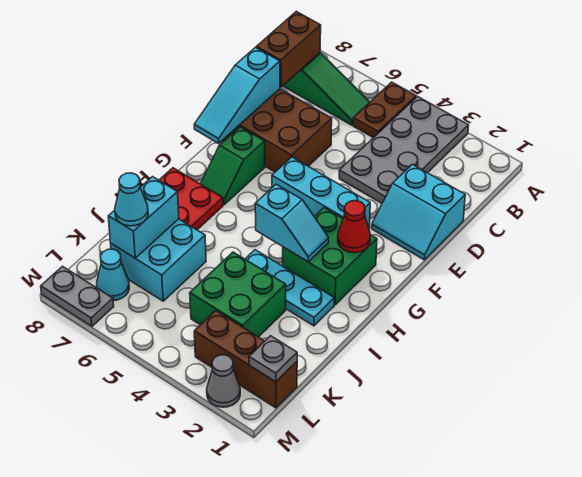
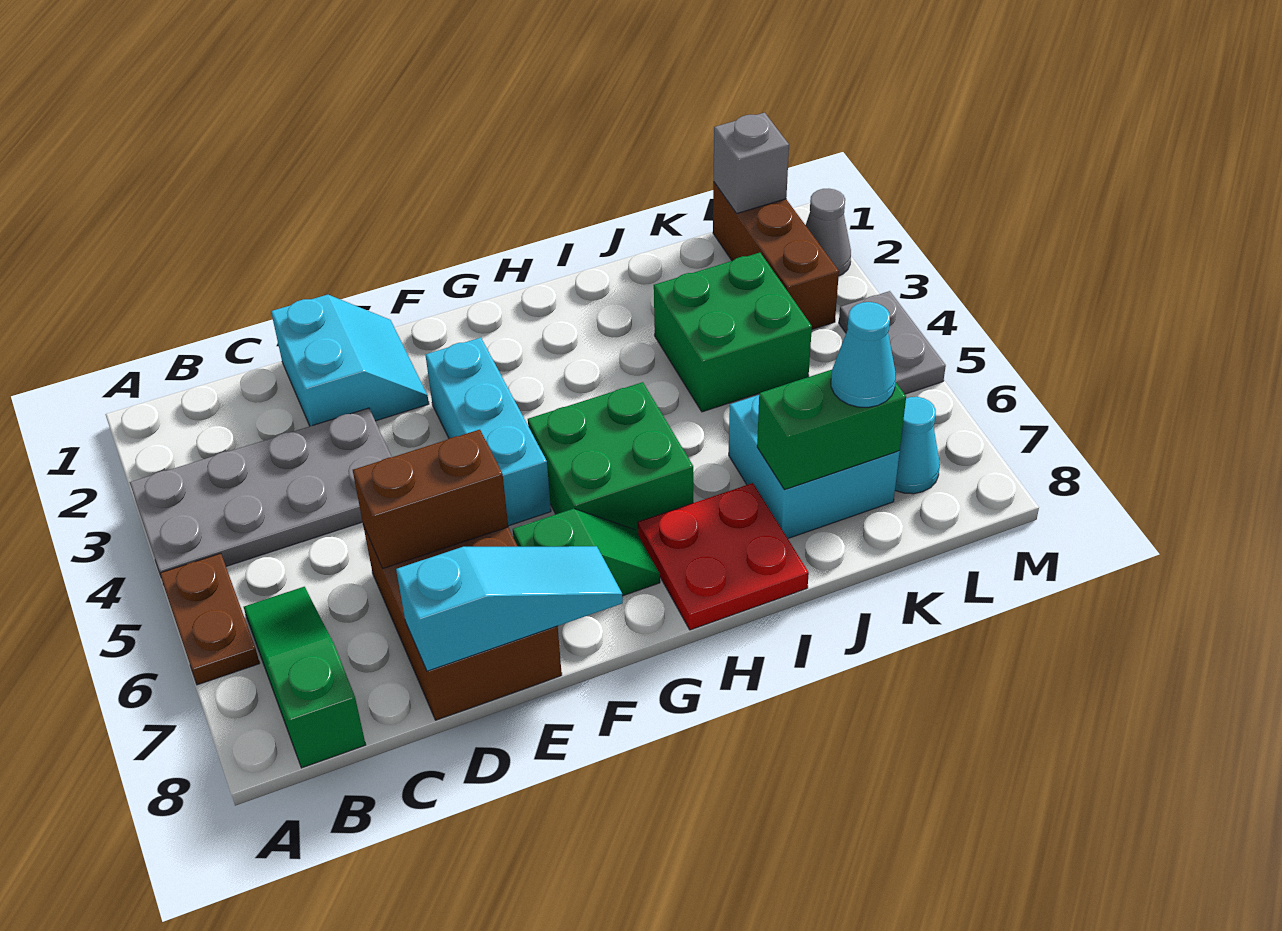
brown plate A5:B5 level 1 -> brown plate A5:A6 level 1
brown brick B8:C8 level 2 -> brown brick D6:E6 level 2
green brick G2:H3 level 1 -> green brick G5:H6 level 1
red cone G2 level 2 -> none
cyan slope H3:H4 level 2 top 4 -> none
cyan plate I2:I4 level 1 -> none
cyan brick J7:K7 level 2 -> green brick J7:K7 level 2
grey plate L1 level 2 -> grey brick L1 level 2
grey plate M7:M8 level 1 -> grey plate M4:M5 level 1

